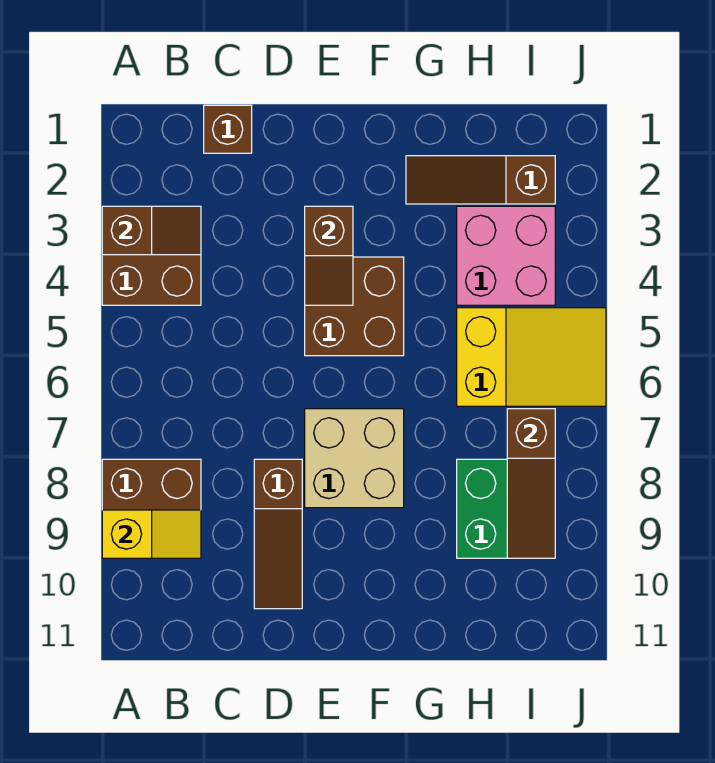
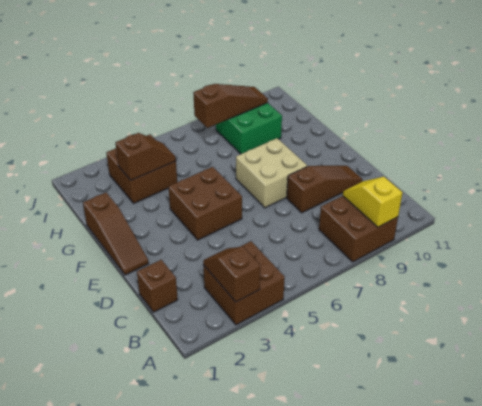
brown slope E3:E4 level 2 top 3 -> brown slope H3:H4 level 2 top 3
brown slope G2:I2 level 1 top I -> brown slope E1:G1 level 1 top G
pink brick H3:I4 level 1 -> brown brick H3:I4 level 1
yellow slope H5:J6 level 1 top H -> none

